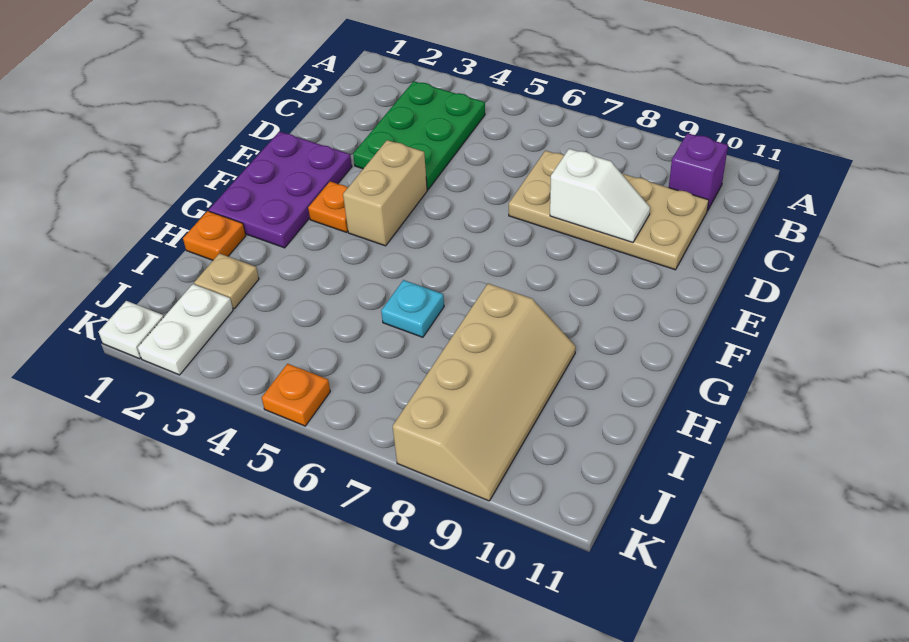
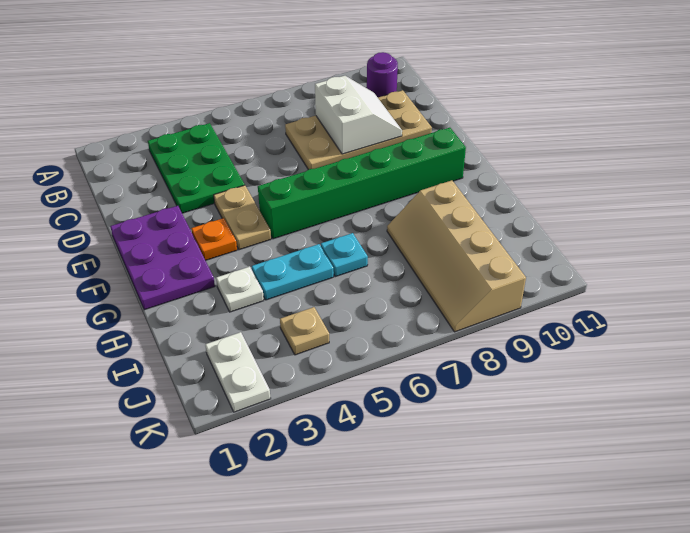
purple brick B10 level 1 -> purple round brick B10 level 1
white slope D8:D9 level 2 top 8 -> white slope C8:D9 level 2 top 8
tan brick E4:F4 level 1 -> tan plate E4:F4 level 1
none -> green brick F5:F10 level 1
orange plate H1 level 1 -> none
none -> cyan plate H4:H5 level 1
tan slope H8:K9 level 1 top 8 -> tan slope H8:K9 level 1 top 9
tan plate I2 level 1 -> tan plate J4 level 1
white plate K1 level 1 -> white plate H3 level 1
orange plate K5 level 1 -> none

